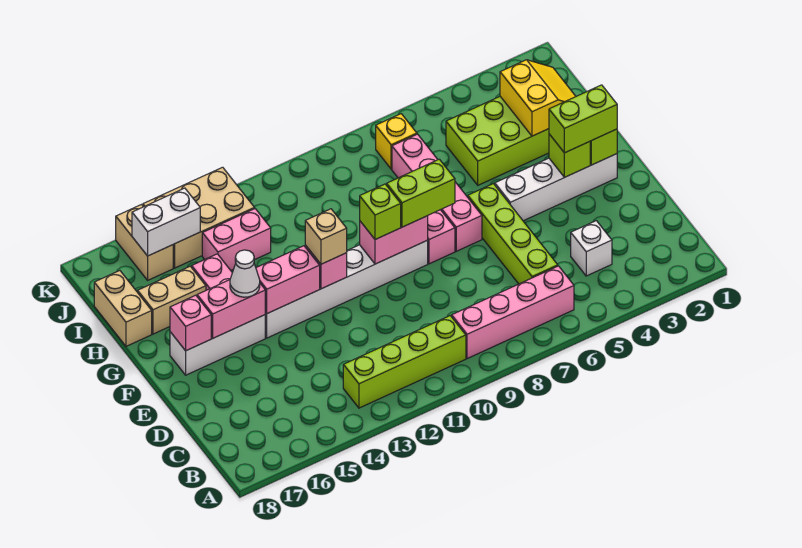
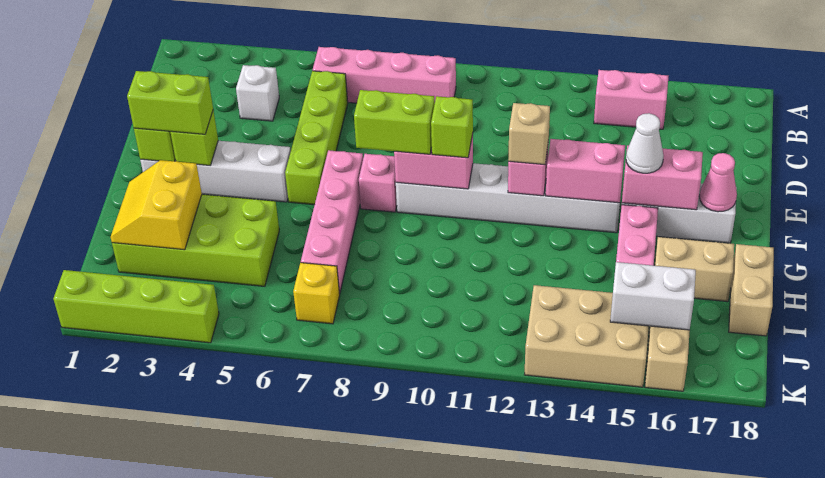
lime brick B10:B13 level 1 -> lime brick K1:K4 level 1
pink brick F17 level 2 -> pink cone F17 level 2
pink brick I13:I14 level 1 -> pink brick B14:B15 level 1

